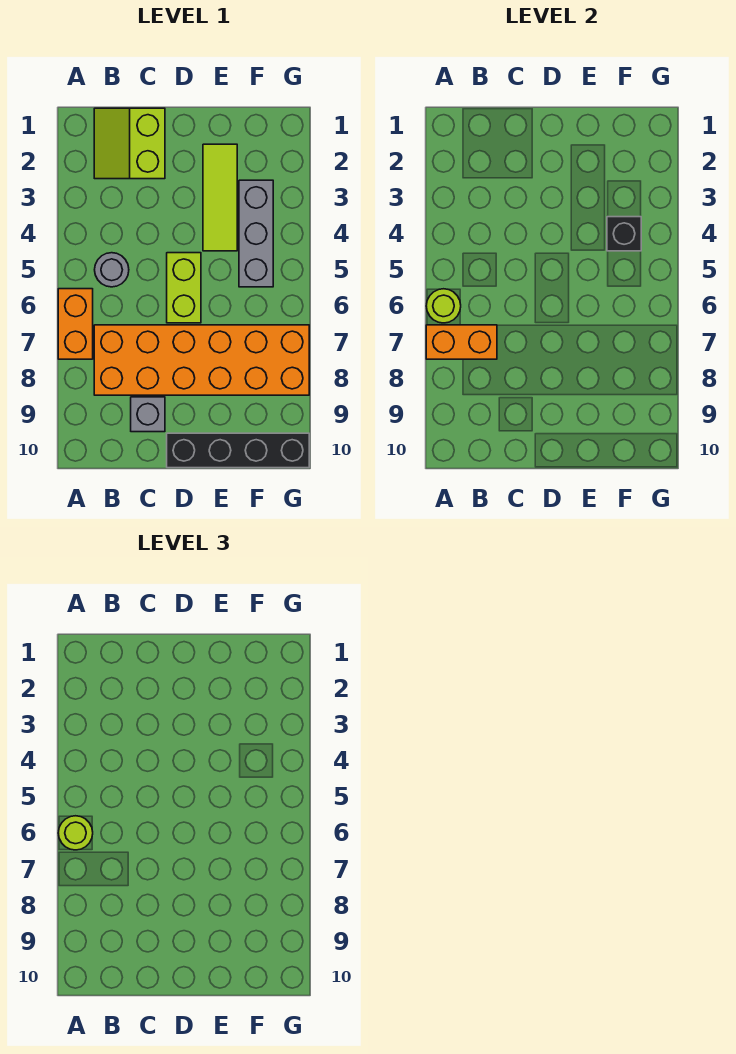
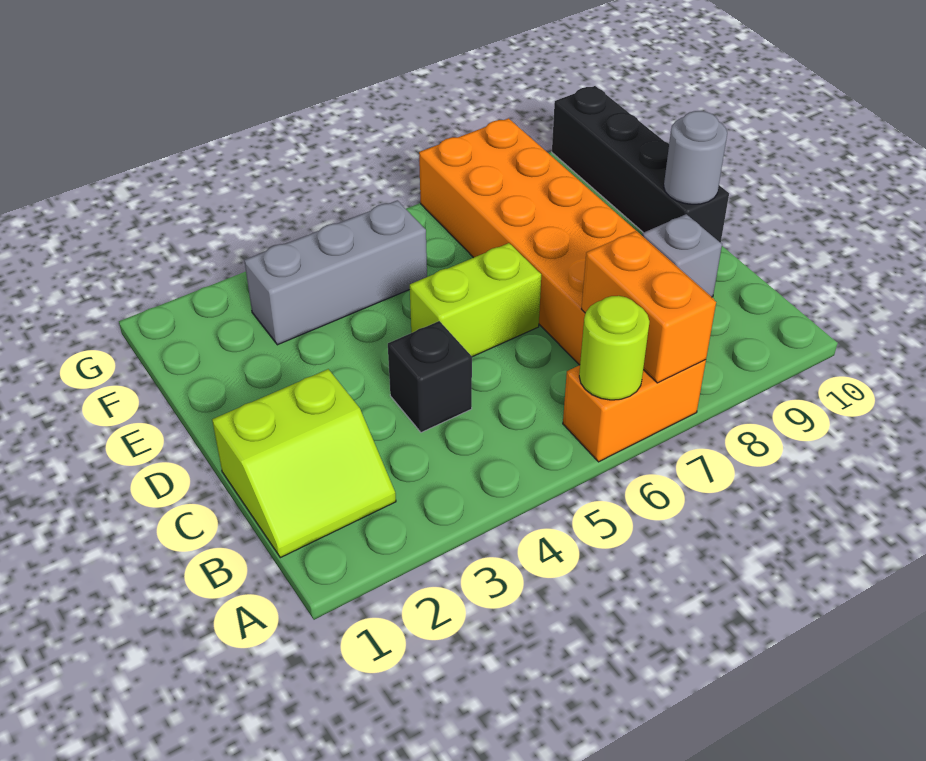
lime round brick A6 level 3 -> none
grey round brick B5 level 1 -> grey round brick D10 level 2
lime tile E2:E4 level 1 -> none
black brick F4 level 2 -> black brick C4 level 1

